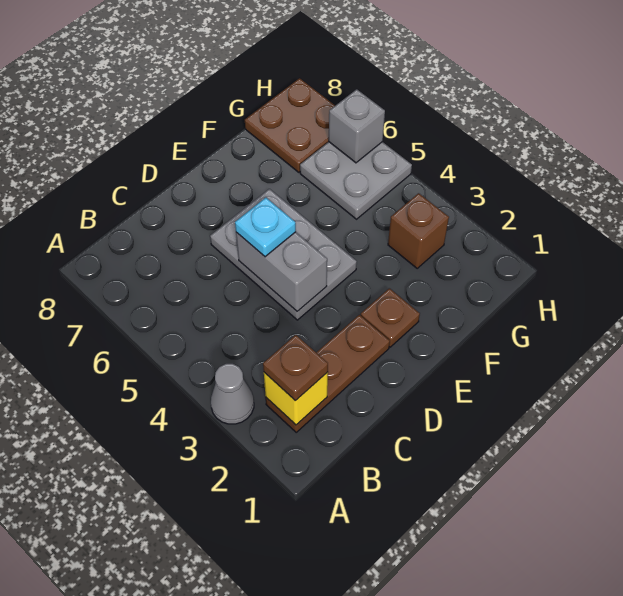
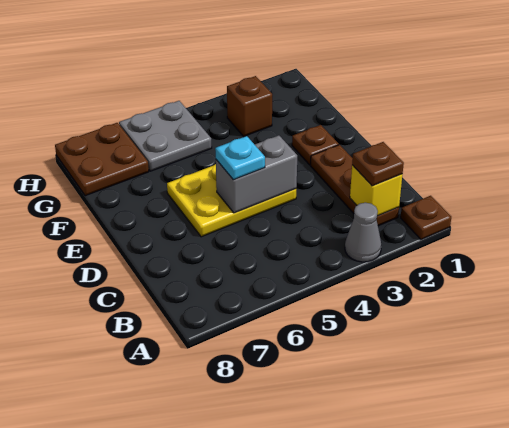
none -> brown plate A1 level 1
grey plate D4:E6 level 1 -> yellow plate D4:E6 level 1
grey brick H6 level 2 -> none

